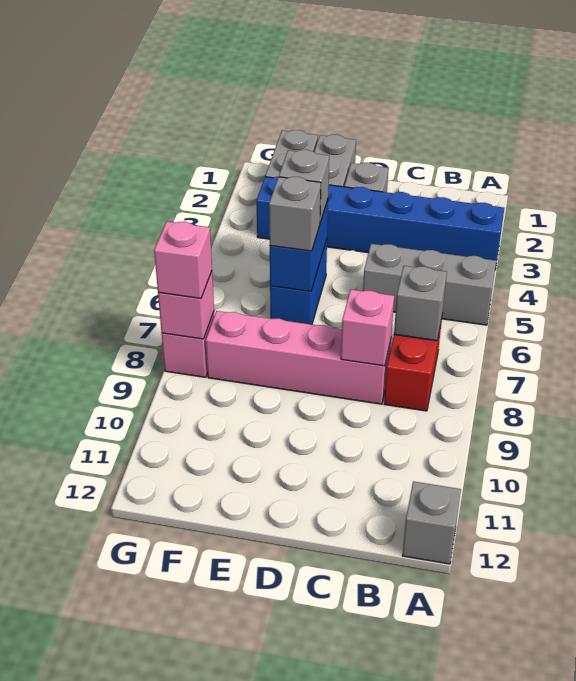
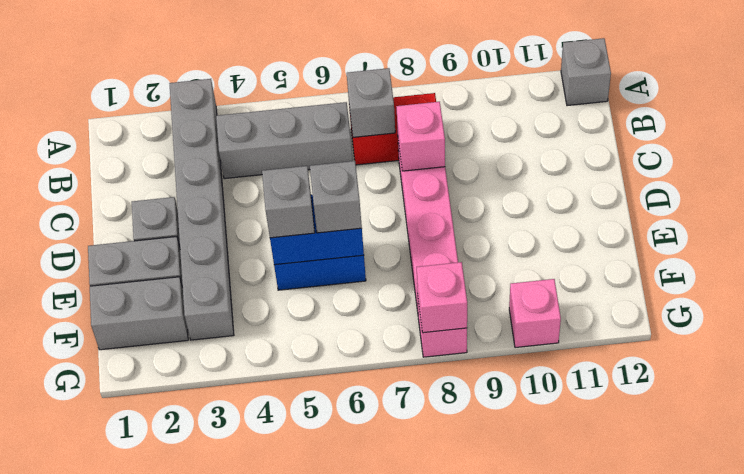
blue brick A3:F3 level 1 -> grey brick A3:F3 level 1
grey brick A5:C5 level 1 -> grey brick B4:B6 level 1
pink brick G8 level 3 -> pink brick G10 level 1

